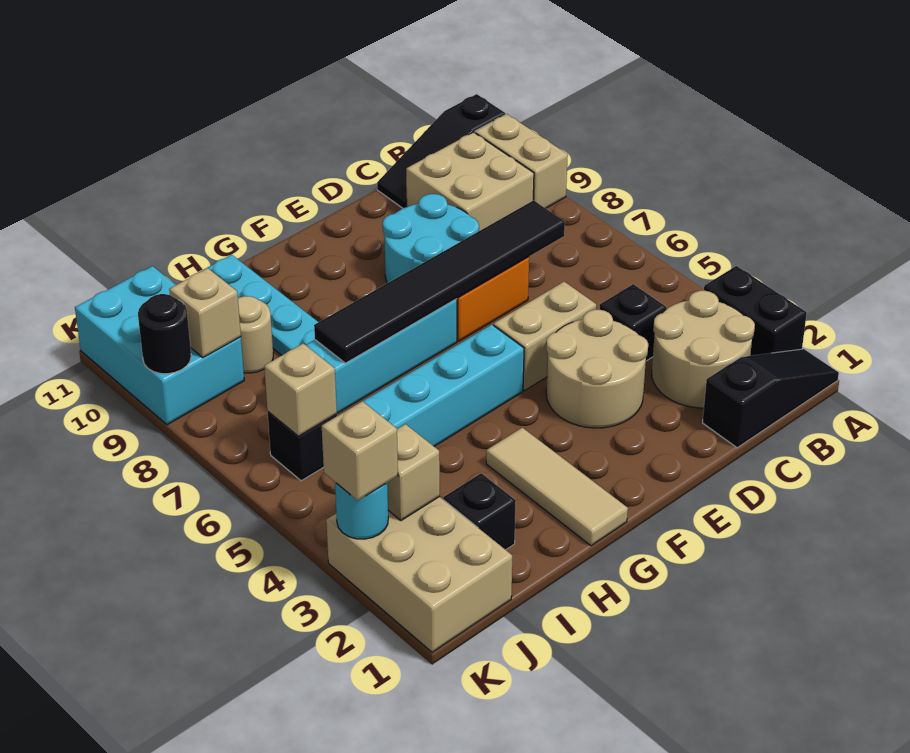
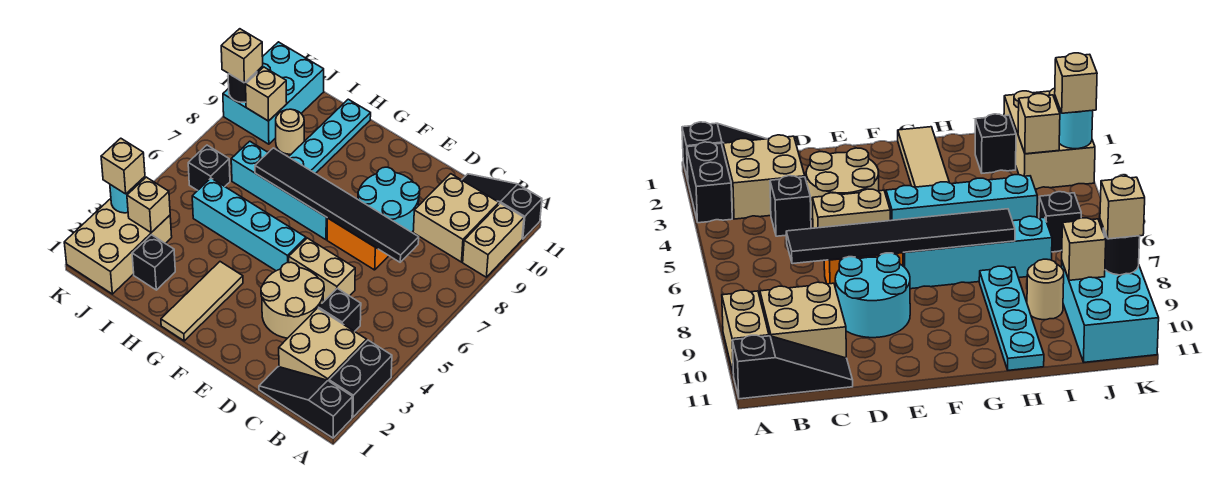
black slope A1:C1 level 1 top C -> black slope A1:C1 level 1 top A
tan round brick B2:C3 level 1 -> tan brick B2:C3 level 1
tan brick J6 level 2 -> tan brick K9 level 3

